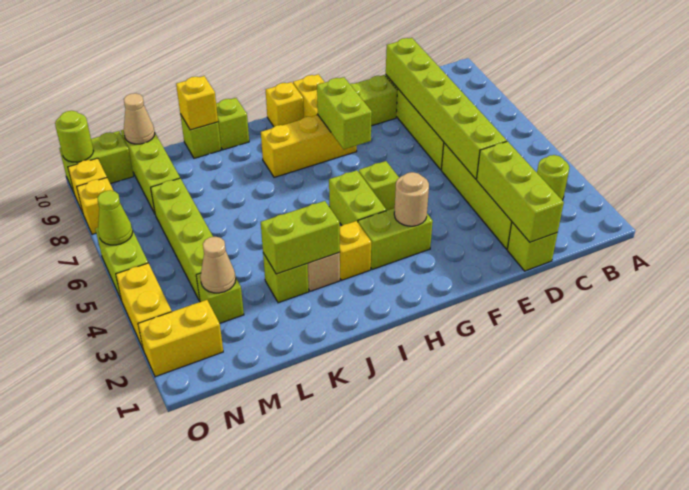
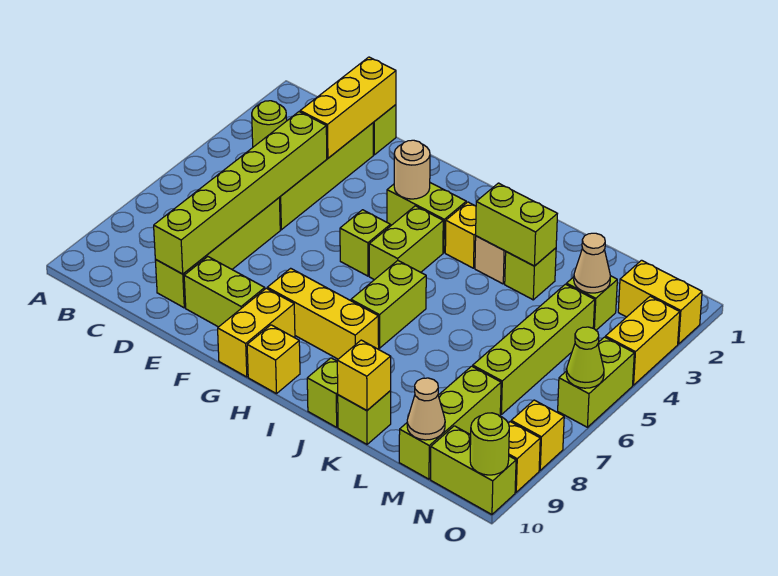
lime brick D1:D3 level 2 -> yellow brick D1:D3 level 2
lime brick G7:G8 level 2 -> lime brick I6:I7 level 1

